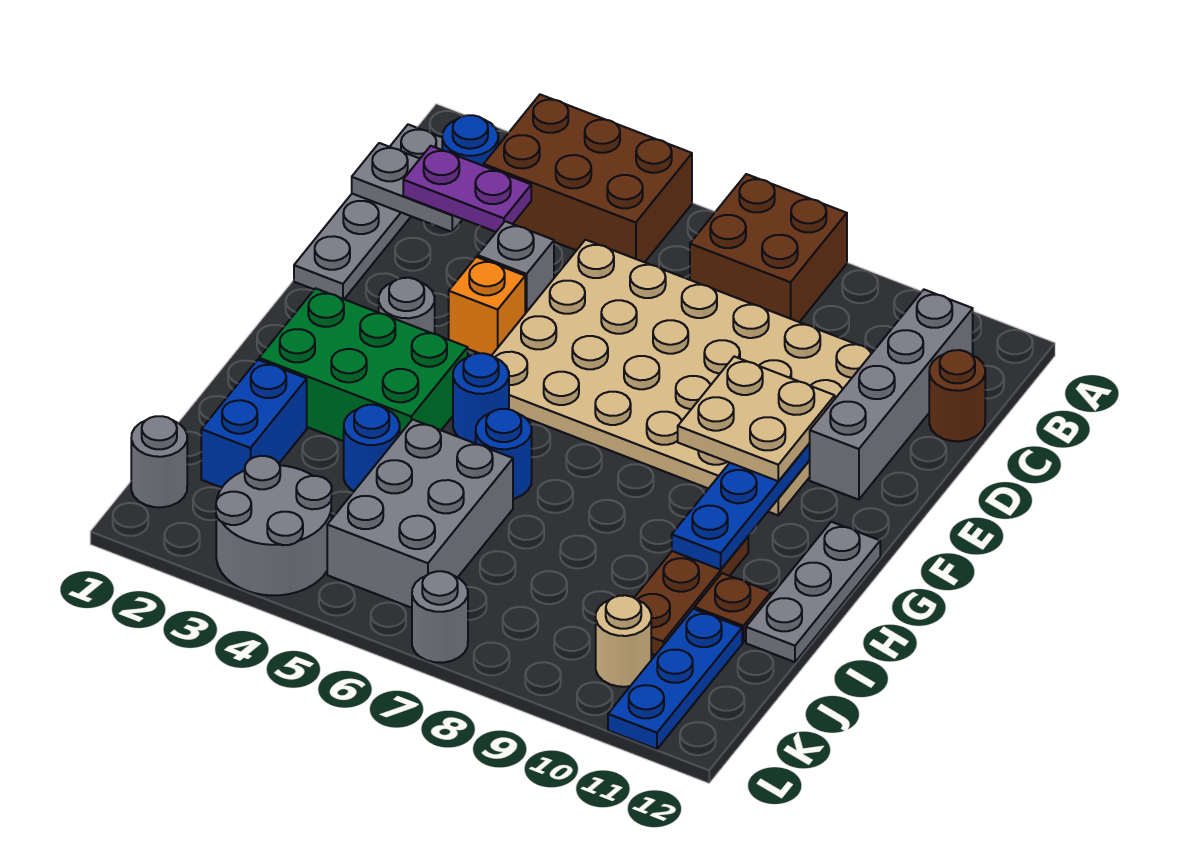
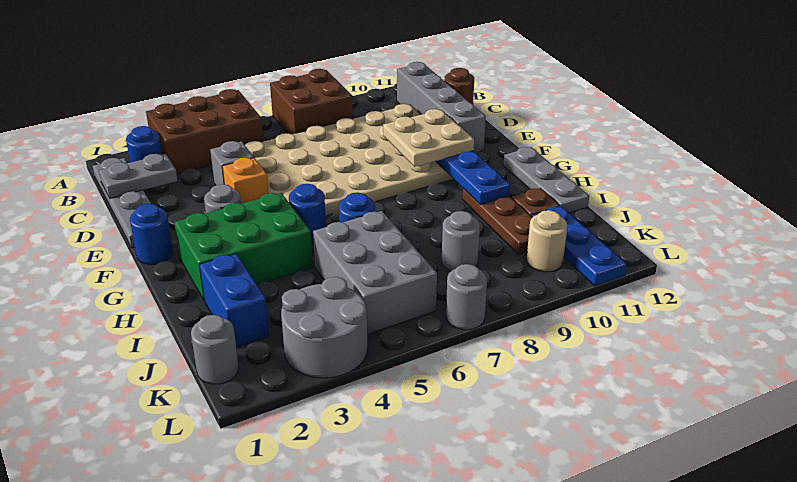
purple plate C2:C3 level 3 -> none
blue round brick I4 level 1 -> blue round brick F1 level 1
none -> grey round brick J8 level 1

